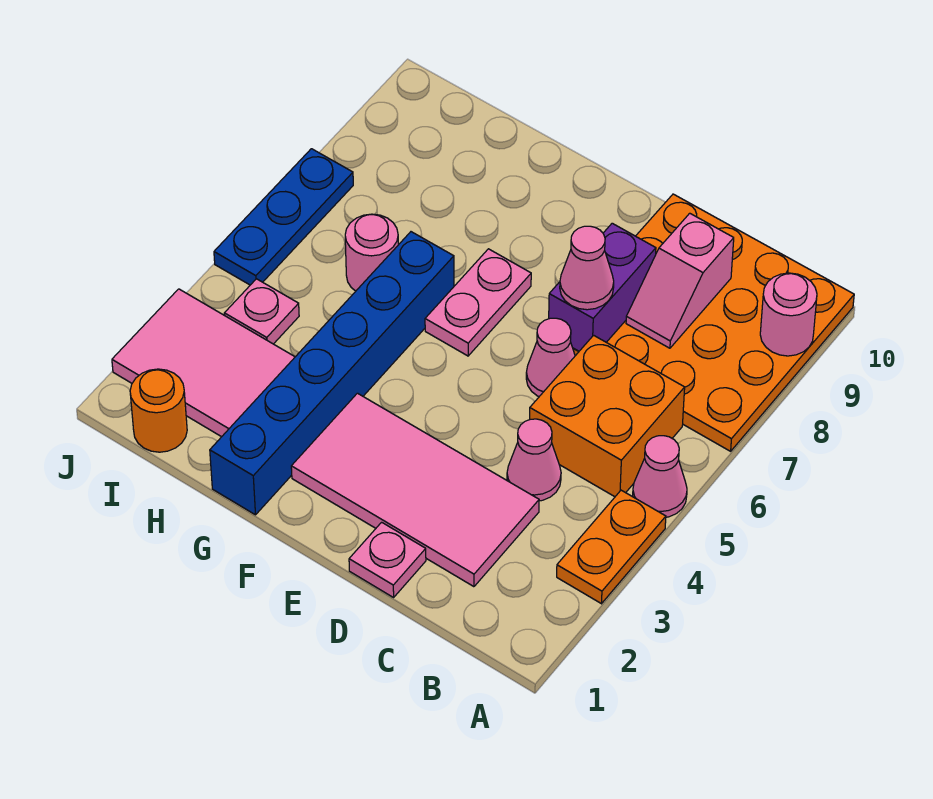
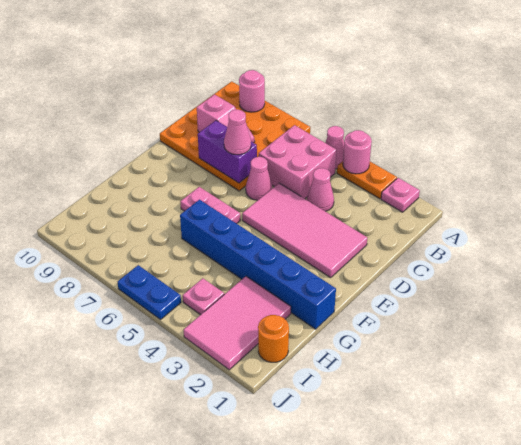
orange brick B5:C6 level 1 -> pink brick B5:C6 level 1
pink tile C2:F3 level 1 -> pink tile D2:E5 level 1
pink plate D1 level 1 -> pink plate A2 level 1
pink round brick H6 level 1 -> pink round brick A4 level 2
blue plate J5:J7 level 1 -> blue plate J5:J6 level 1

